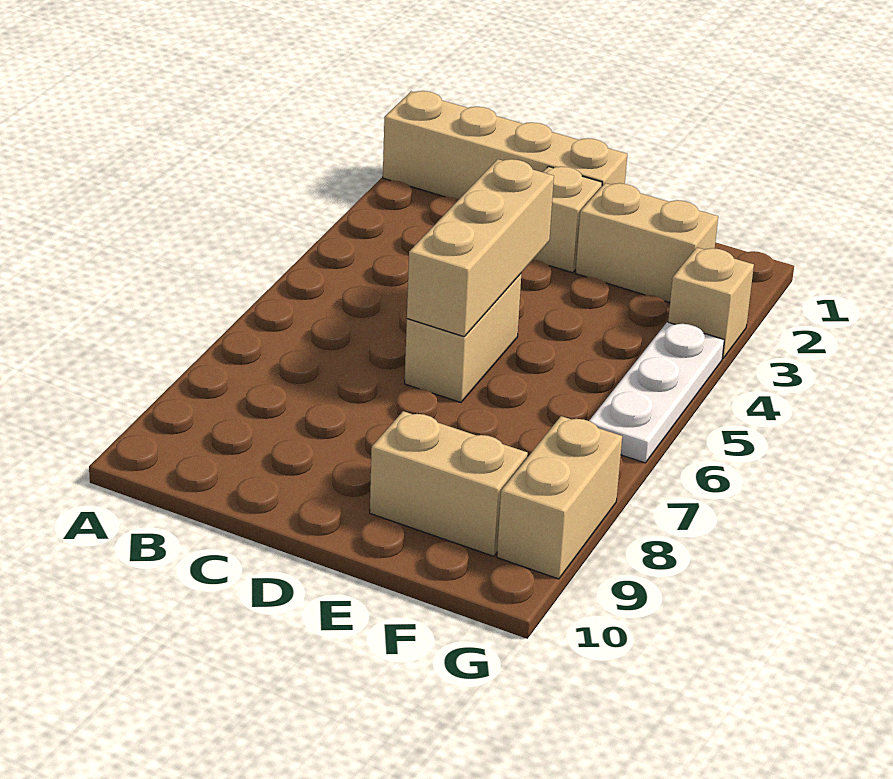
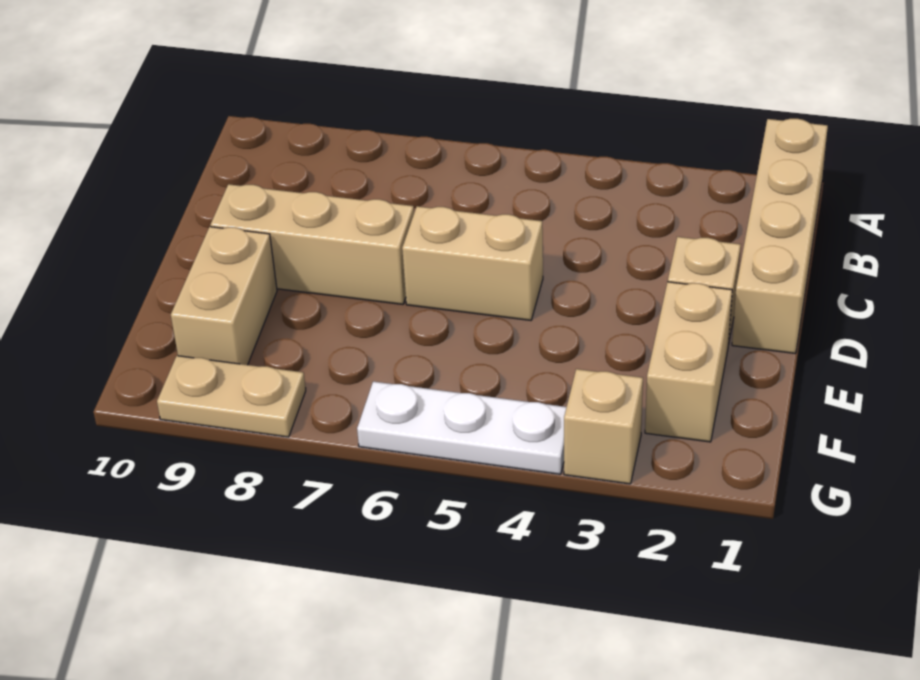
tan brick D4:D6 level 2 -> tan brick D7:D9 level 1
tan brick G8:G9 level 1 -> tan plate G8:G9 level 1

